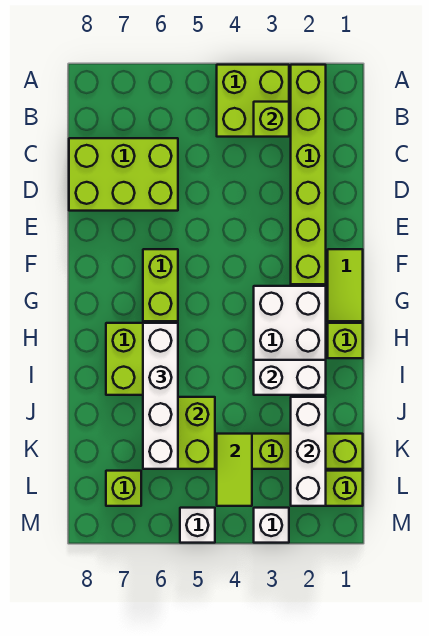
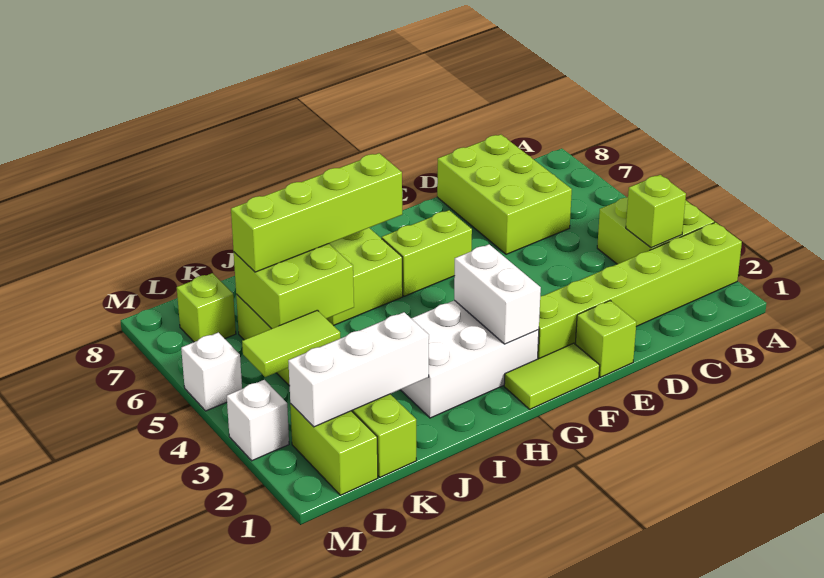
lime brick H1 level 1 -> lime brick E1 level 1
white brick H6:K6 level 3 -> lime brick H6:K6 level 3
white brick I2:I3 level 2 -> white brick G2:G3 level 2

